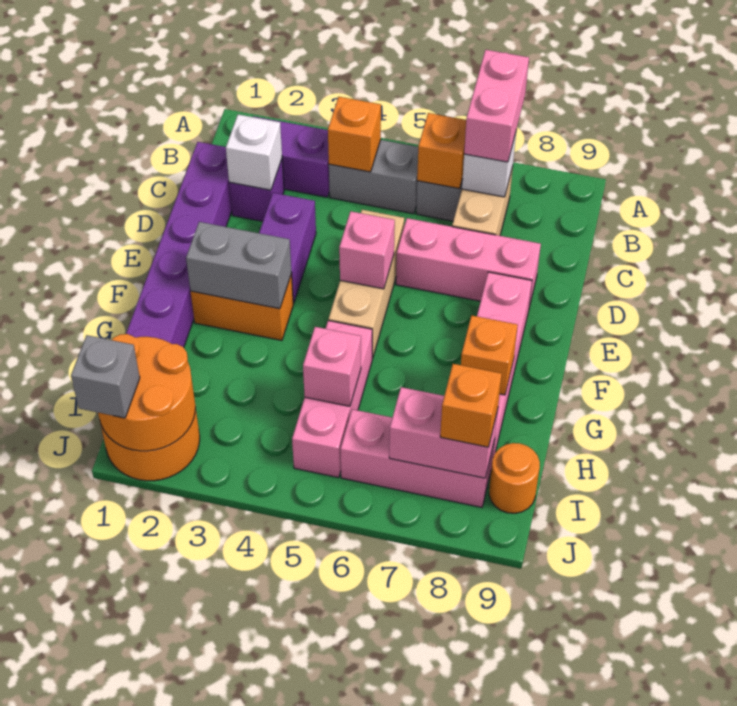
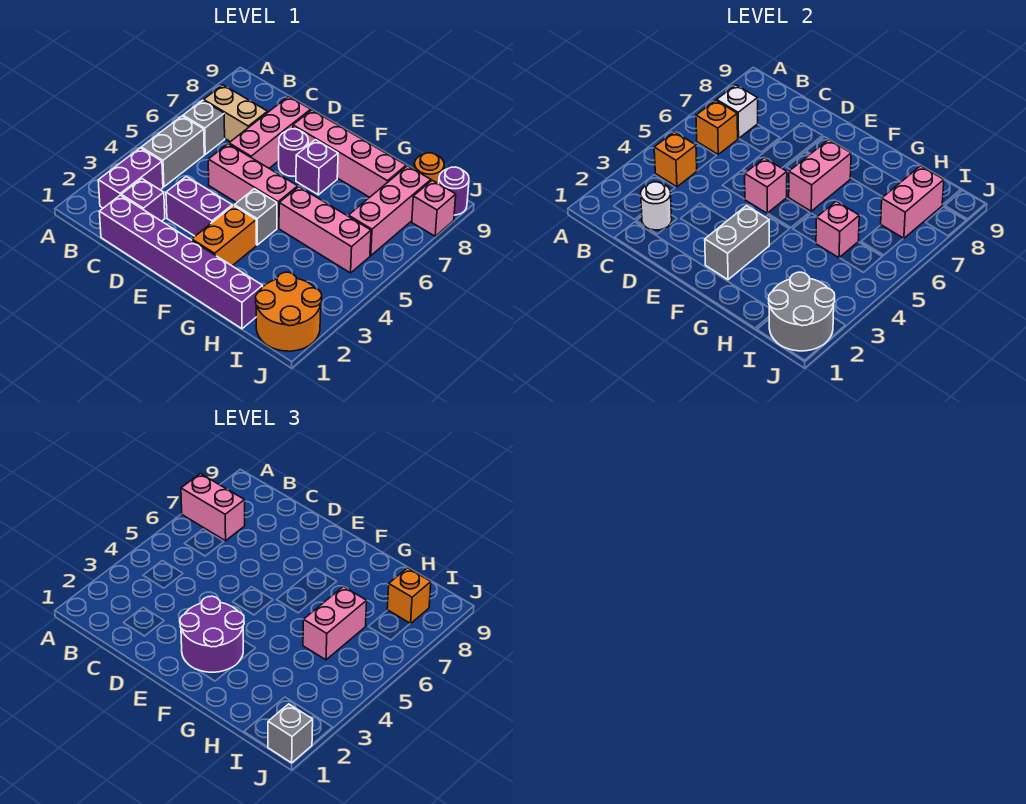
white brick C2 level 2 -> white round brick C2 level 2
tan brick D5:F5 level 1 -> pink brick D5:F5 level 1
none -> purple round brick E2:F3 level 3
none -> purple round brick E7 level 1
none -> grey brick F4 level 1
none -> pink brick F6:F7 level 2
none -> purple brick F7 level 1
orange brick G8 level 2 -> none
none -> pink brick H5:H6 level 3
orange round brick I1:J2 level 2 -> grey round brick I1:J2 level 2
none -> pink brick J8 level 1
none -> purple round brick J9 level 1

